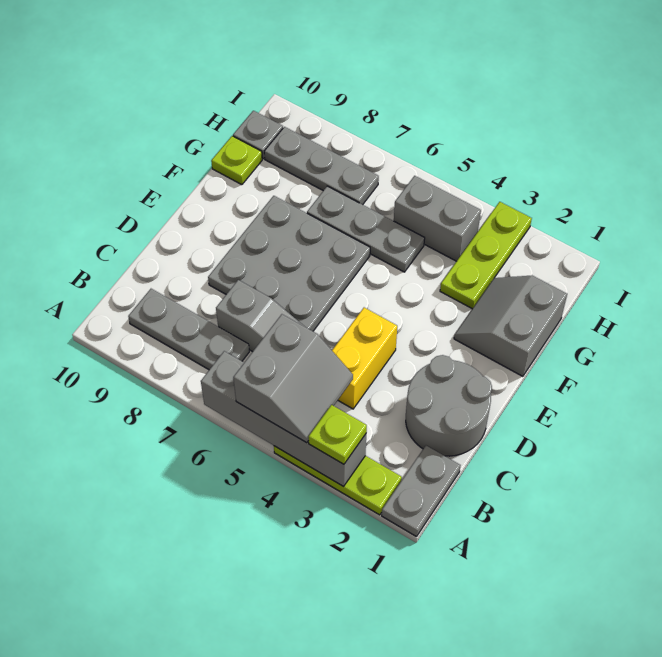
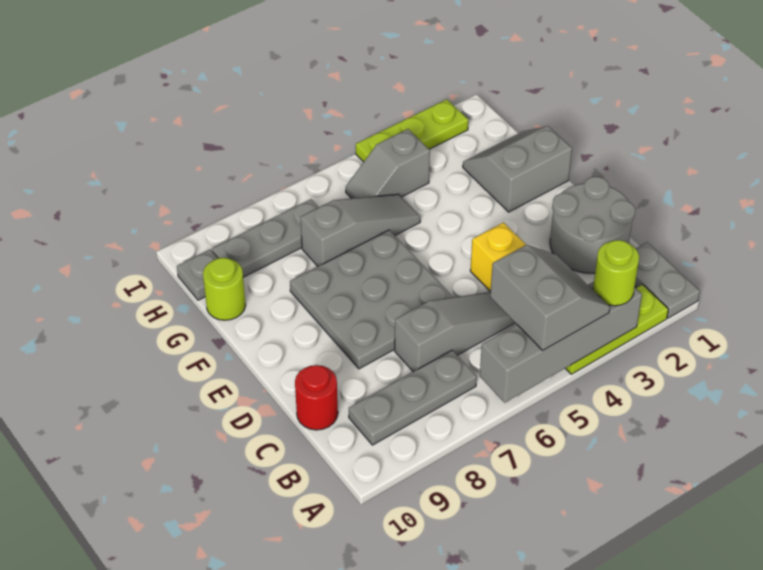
lime plate A3 level 3 -> lime round brick A3 level 3
none -> red round brick C10 level 1
grey slope F1:G2 level 1 top 1 -> grey slope F1:G2 level 1 top F
lime plate G3:I3 level 1 -> lime plate I2:I4 level 1
grey plate G5:G7 level 1 -> grey slope G5:G7 level 1 top 7
lime plate G10 level 1 -> lime round brick G10 level 1
grey brick H4:H5 level 1 -> grey slope H4:H5 level 1 top 4

